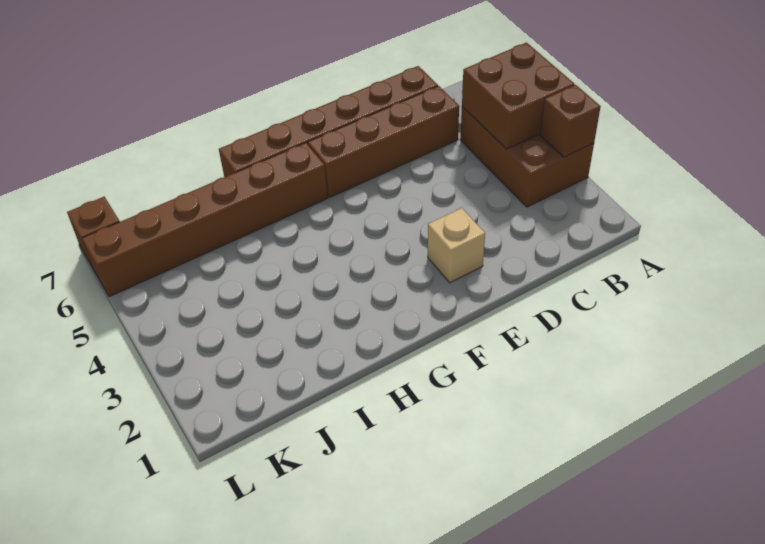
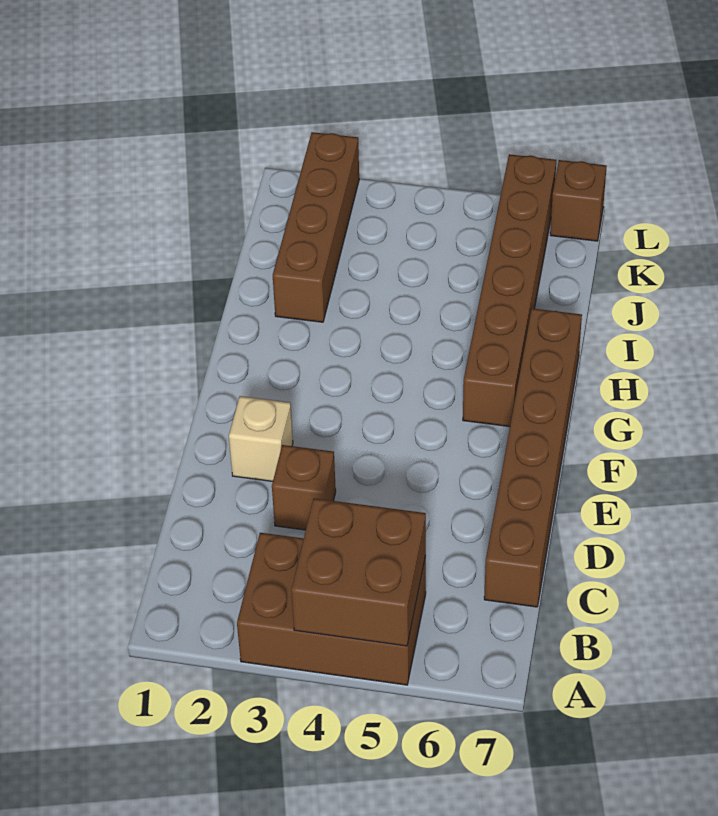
brown brick A3 level 2 -> brown brick D3 level 1
brown brick C6:F6 level 1 -> brown brick I2:L2 level 1

